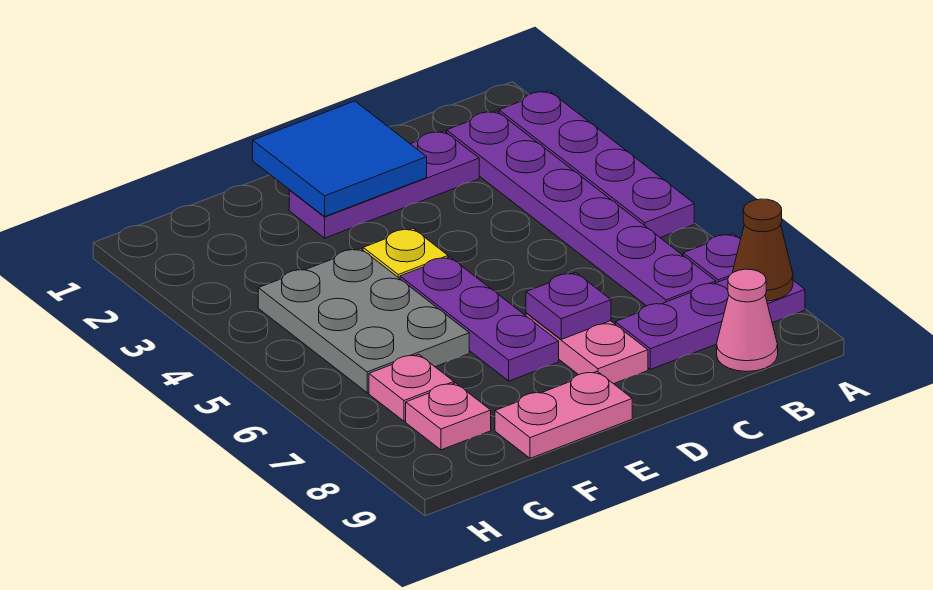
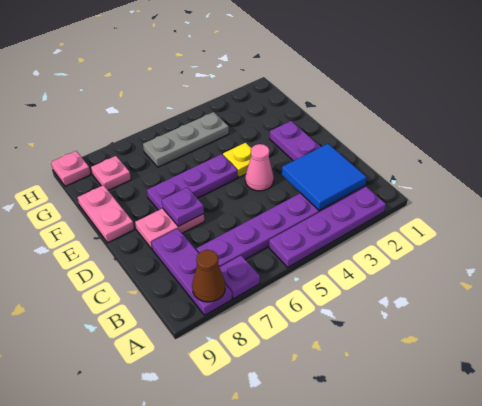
pink cone B9 level 1 -> pink cone D4 level 1
blue tile D1:E2 level 2 -> blue tile B2:C3 level 2
grey plate F4:G6 level 1 -> grey plate G4:G6 level 1
pink plate G7 level 1 -> pink plate H9 level 1

